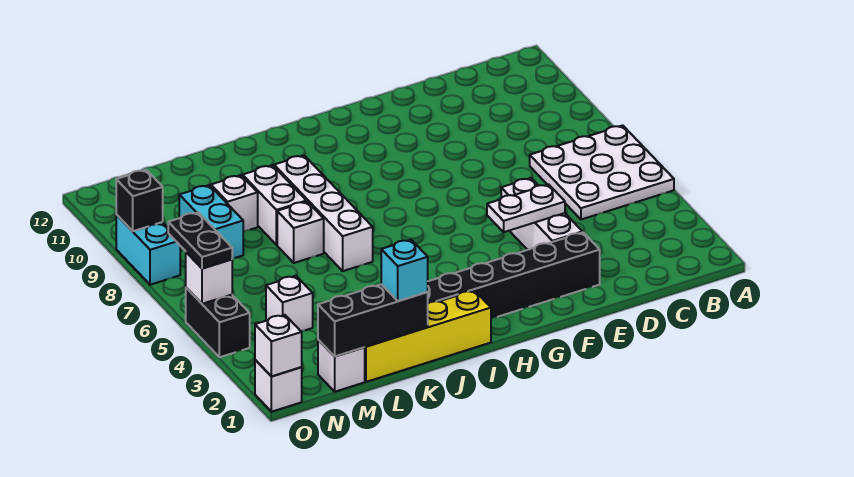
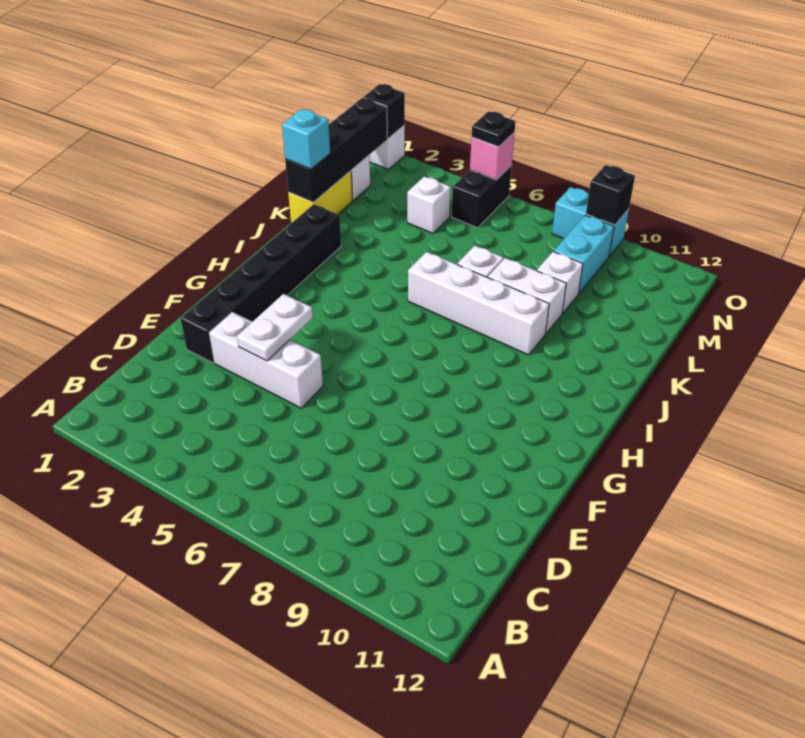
white plate A5:C7 level 1 -> none
yellow brick I1:L1 level 1 -> yellow brick K1:L1 level 1
black brick K1:M1 level 2 -> black brick K1:N1 level 2
cyan brick M8:M9 level 1 -> cyan brick M9:N9 level 1
white brick O1 level 2 -> black brick O1 level 2
black brick O4:O5 level 1 -> black brick N5:O5 level 1
white brick O5 level 2 -> pink brick O5 level 2
black plate O5:O6 level 3 -> black plate O5 level 3

